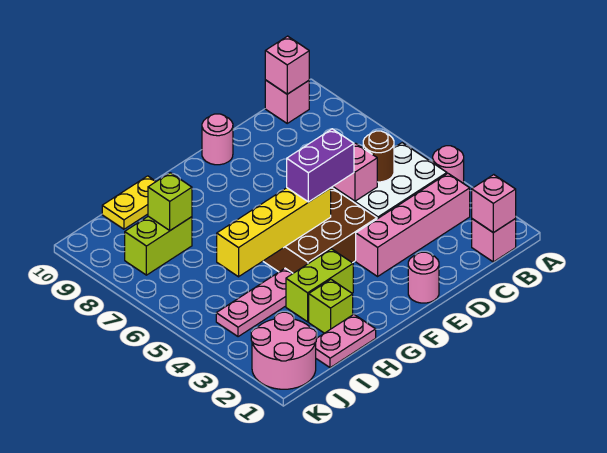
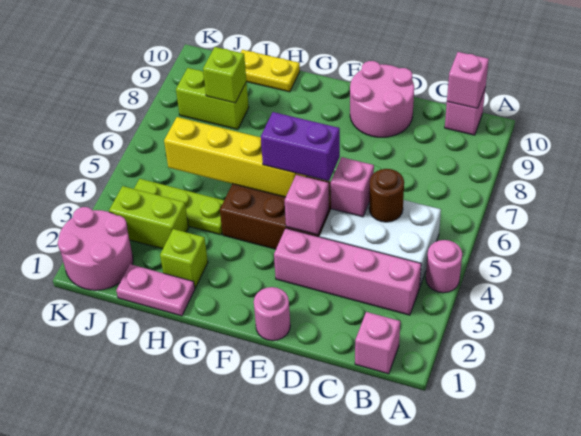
pink brick B1 level 2 -> pink brick E4 level 2
pink round brick E10 level 1 -> pink round brick D9:E10 level 1
lime brick G3:H3 level 1 -> lime brick I3:J3 level 1
pink plate H4:J4 level 1 -> lime plate H4:J4 level 1

